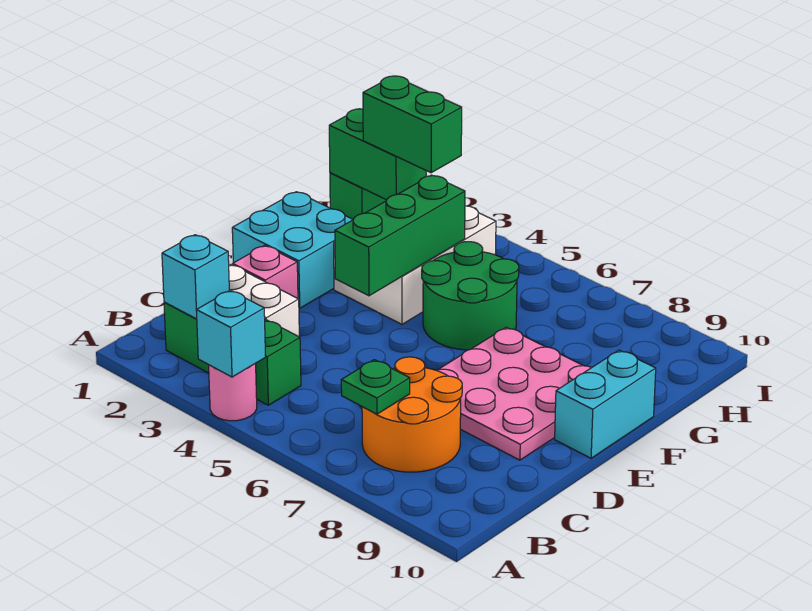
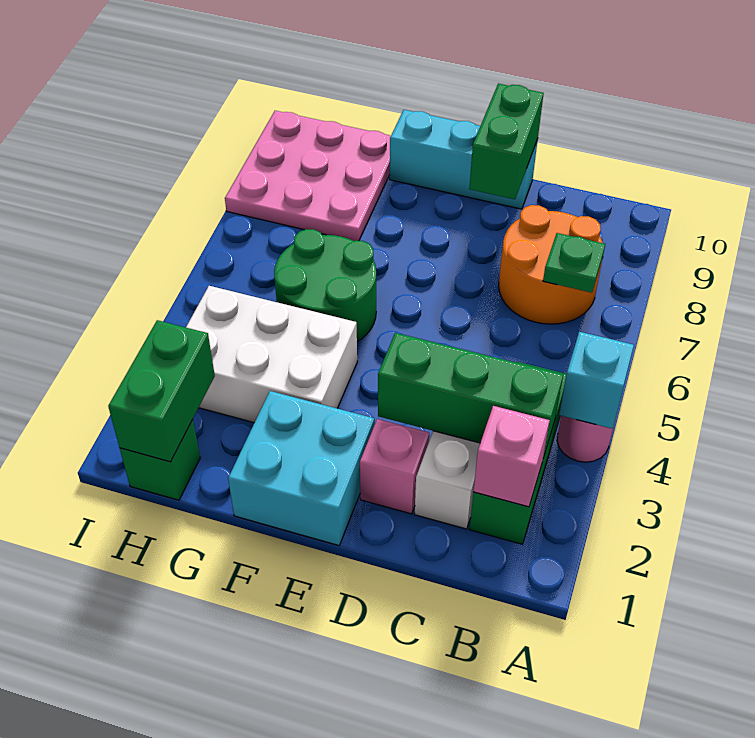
cyan brick B2 level 2 -> pink brick B2 level 2
pink plate D7:F9 level 1 -> pink plate G8:I10 level 1
green brick E4:G4 level 2 -> green brick B3:D3 level 2
cyan brick E10:F10 level 1 -> cyan brick D10:F10 level 1
green brick H2:H3 level 3 -> green brick D9:D10 level 2

